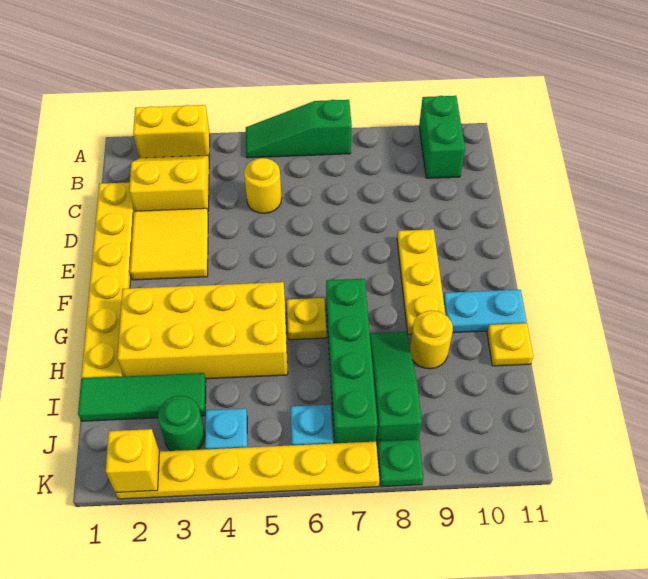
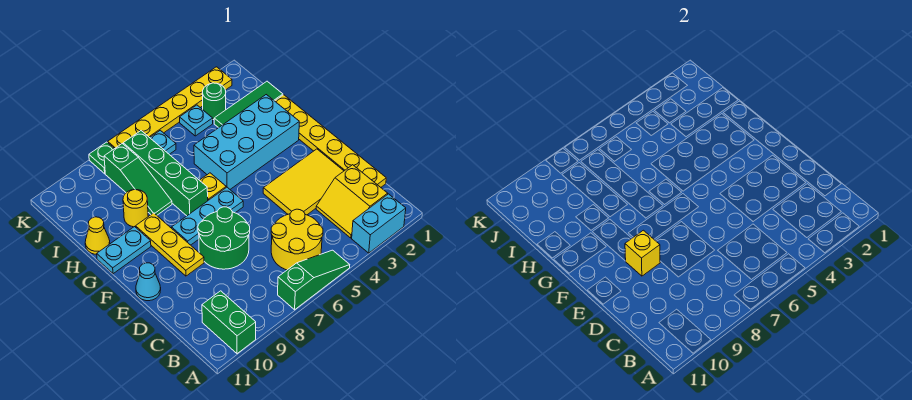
yellow brick A2:A3 level 1 -> cyan brick A2:A3 level 1
yellow slope B2:C3 level 1 top C -> yellow slope B2:C3 level 1 top 2
yellow round brick C5 level 1 -> yellow round brick B5:C6 level 1
yellow tile D2:E3 level 1 -> yellow tile D2:E4 level 1
none -> green round brick D7:E8 level 1
none -> cyan cone E11 level 1
none -> cyan plate F6:F8 level 1
yellow brick G2:H5 level 1 -> cyan brick G2:H5 level 1
yellow plate H11 level 1 -> yellow cone H11 level 1
yellow brick K2 level 2 -> yellow brick E9 level 2

